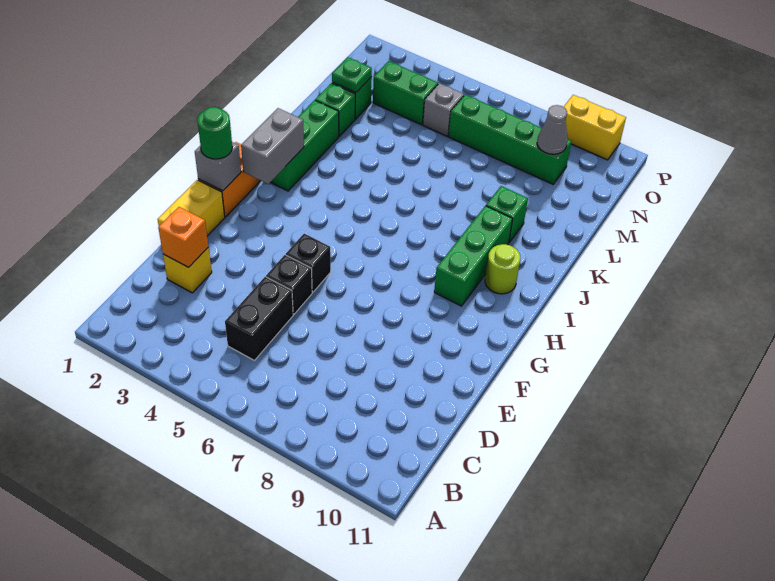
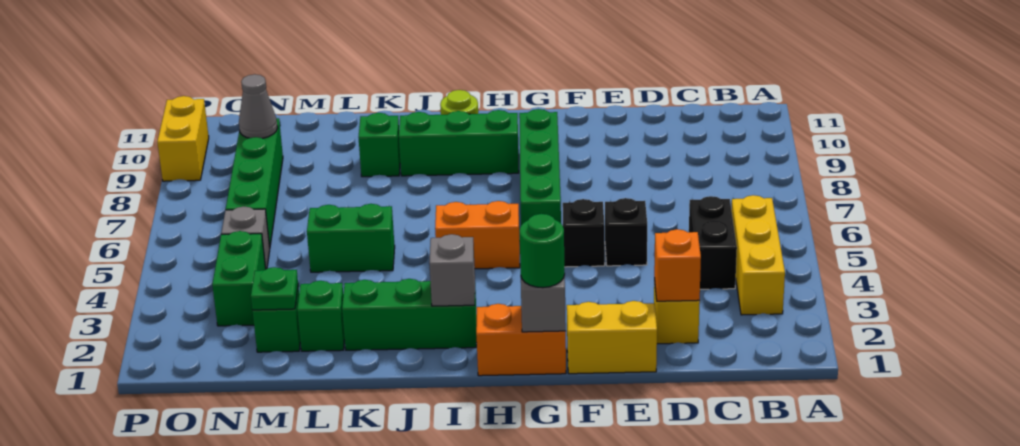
none -> yellow brick B3:B5 level 1
black brick C5:D5 level 1 -> black brick C4:C5 level 1
none -> green brick G6:G9 level 1
grey brick H2:I2 level 2 -> grey brick I2 level 2
none -> orange brick H5:I5 level 1
none -> green brick K5:L5 level 1

